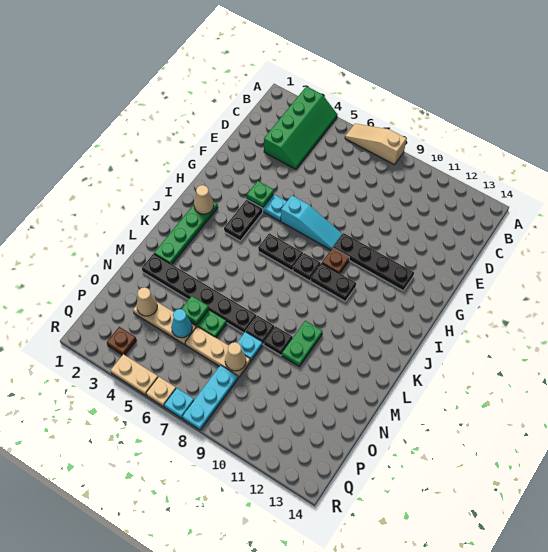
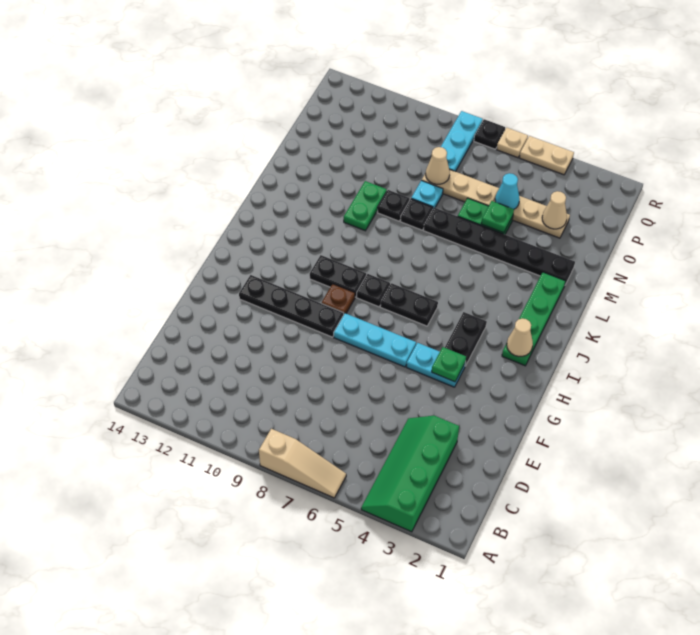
cyan slope G6:G8 level 1 top 6 -> cyan plate G6:G8 level 1
brown plate Q3 level 1 -> none
cyan plate R7 level 1 -> black plate R7 level 1

